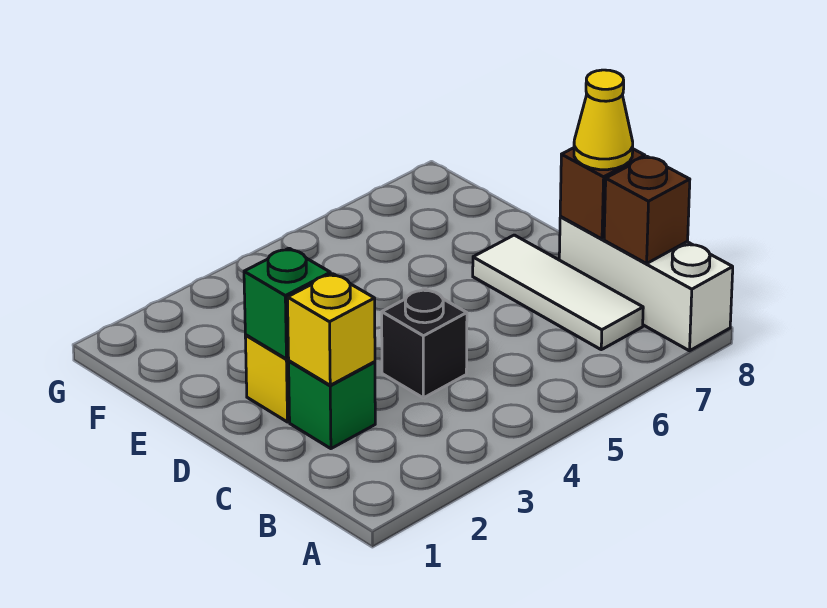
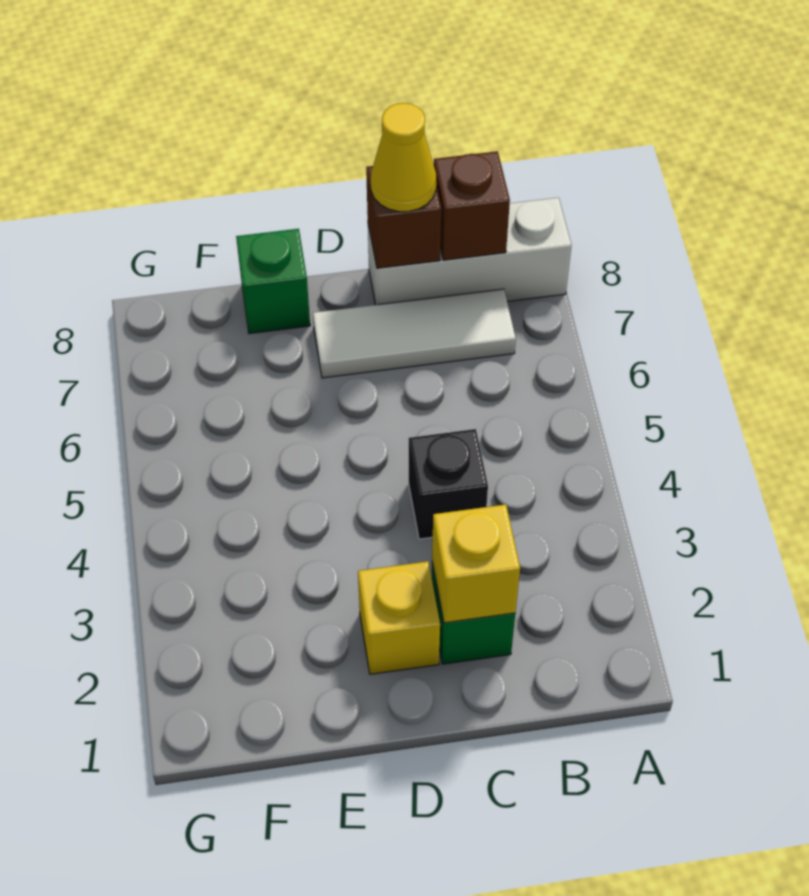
green brick D2 level 2 -> green brick E8 level 1

